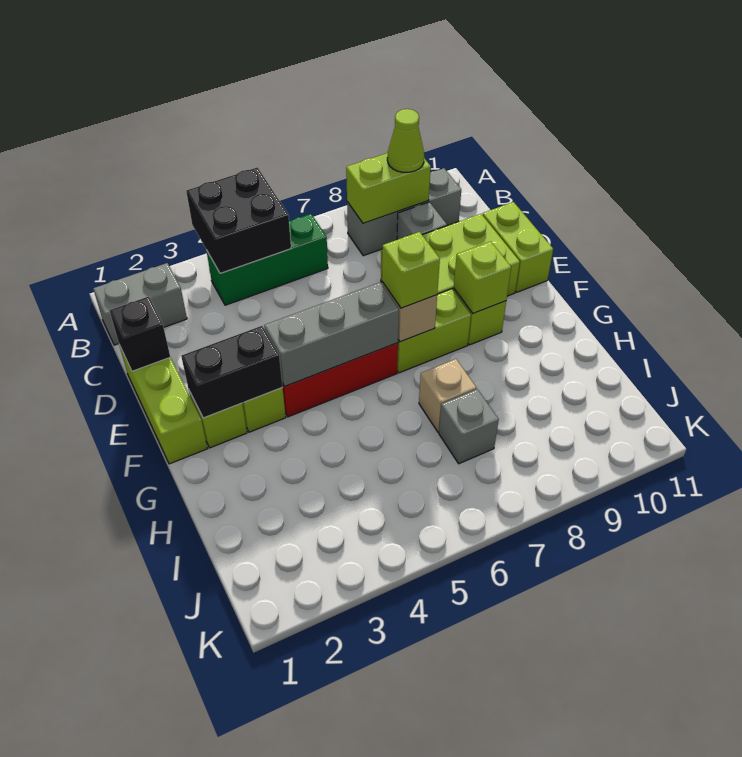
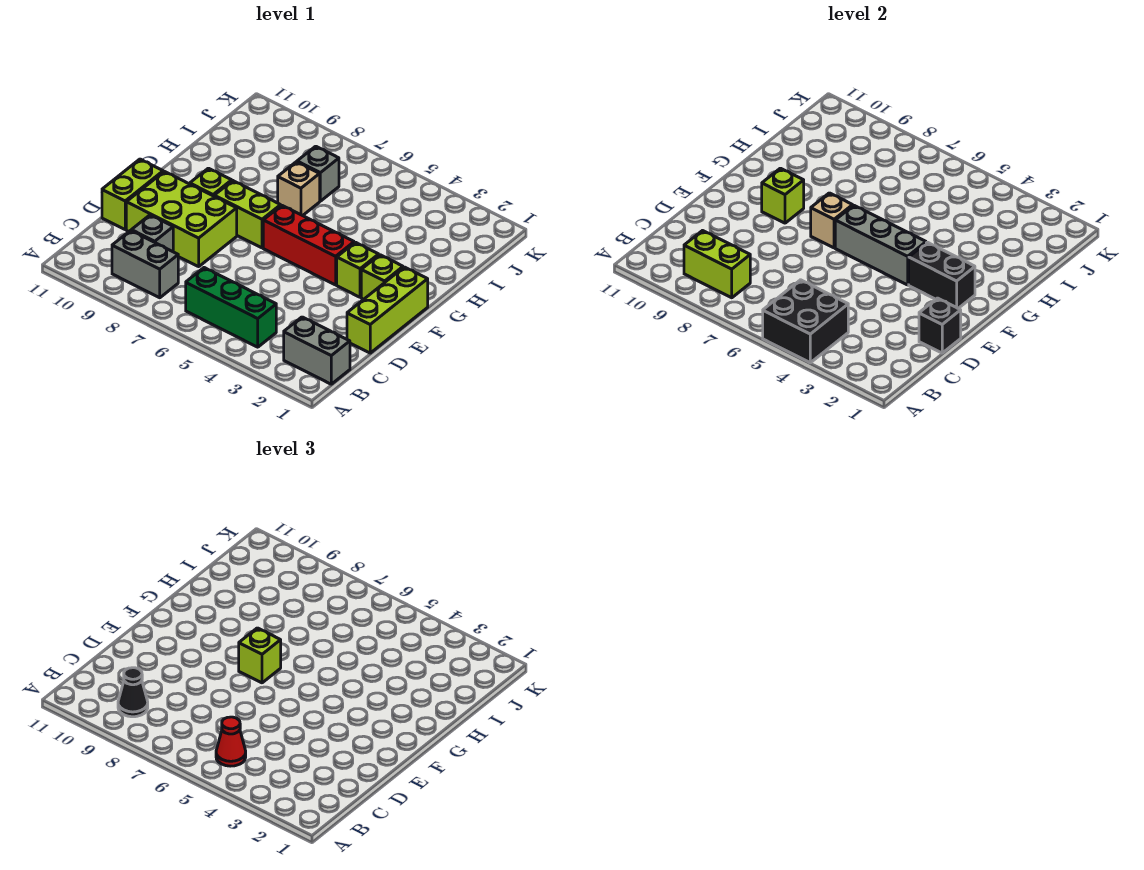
none -> red cone B5 level 3
grey brick B8:B10 level 1 -> grey brick B8:B9 level 1
lime cone B9 level 3 -> black cone B9 level 3

